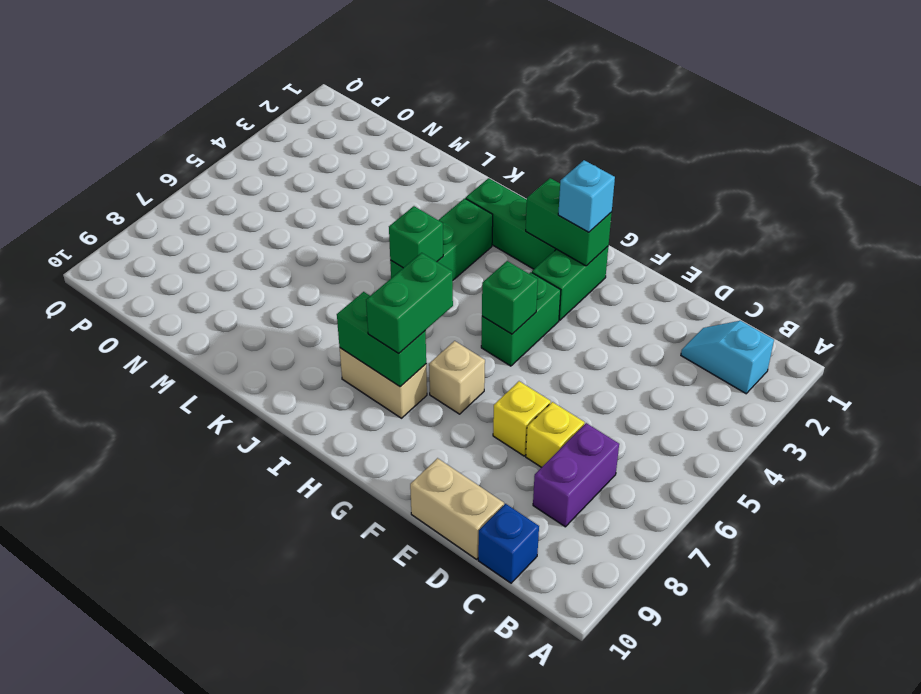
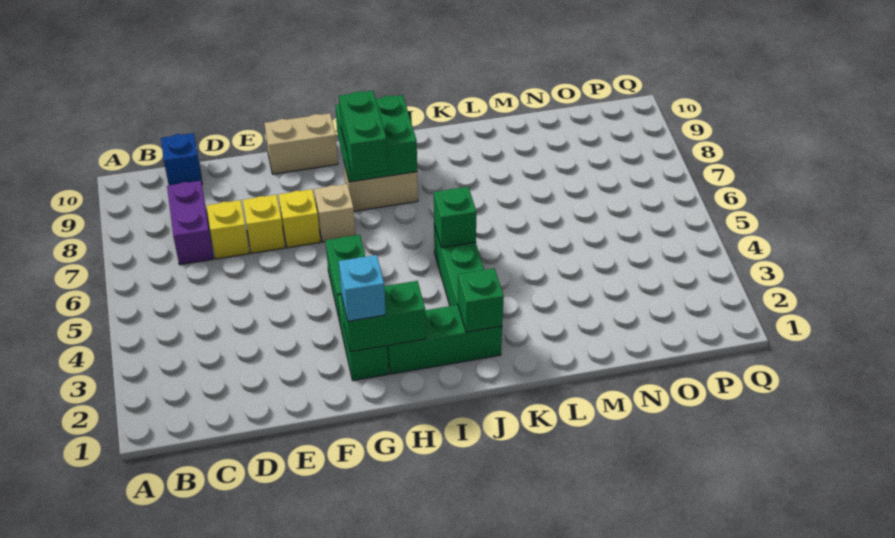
cyan slope B2:C2 level 1 top B -> none
tan brick D10:E10 level 1 -> tan brick F10:G10 level 1
none -> yellow brick F7 level 1
green brick G5 level 2 -> green brick J2 level 2
green brick H8:I8 level 2 -> green brick H8:I9 level 2

